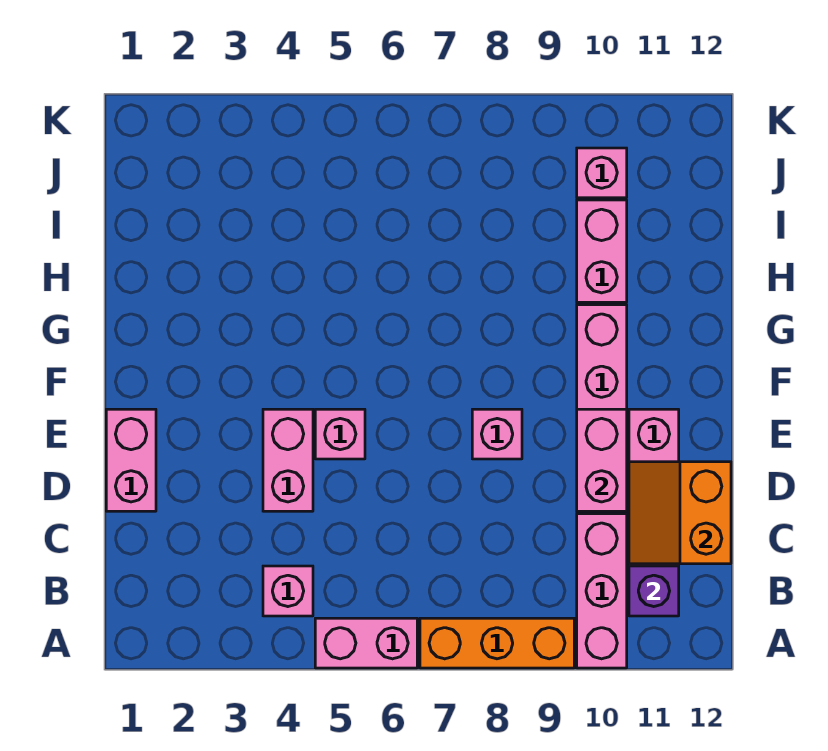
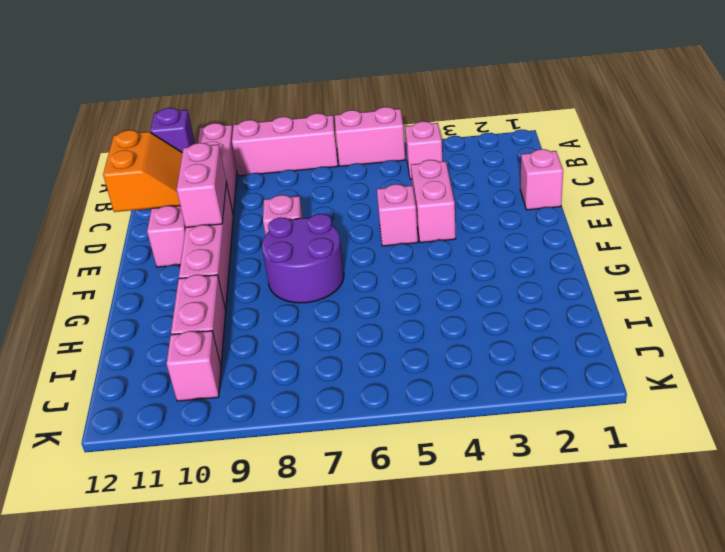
orange brick A7:A9 level 1 -> pink brick A7:A9 level 1
pink brick D1:E1 level 1 -> pink brick D1 level 1
none -> purple round brick F7:G8 level 1

